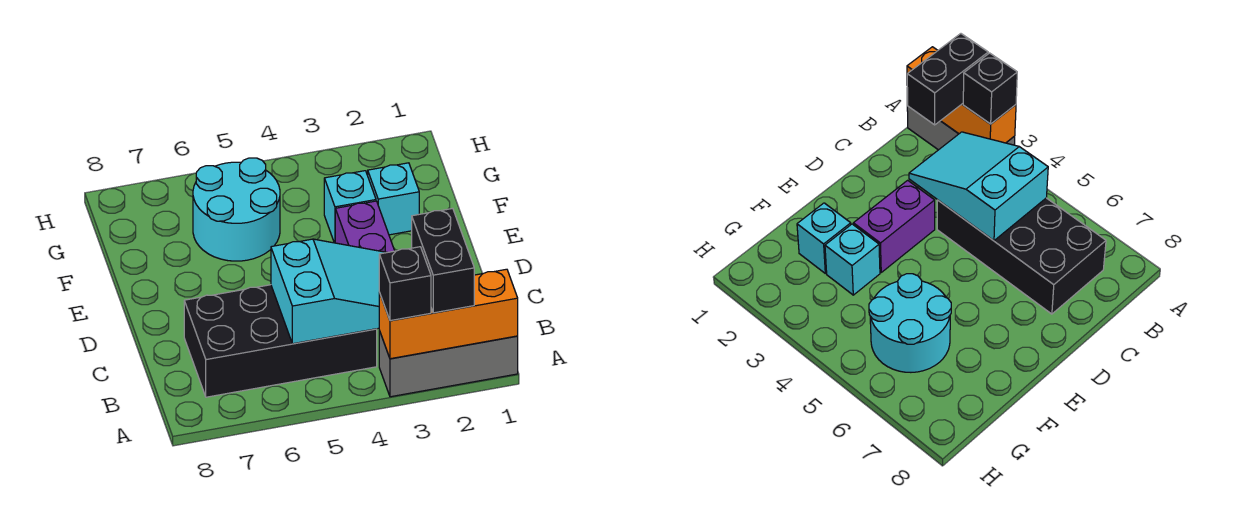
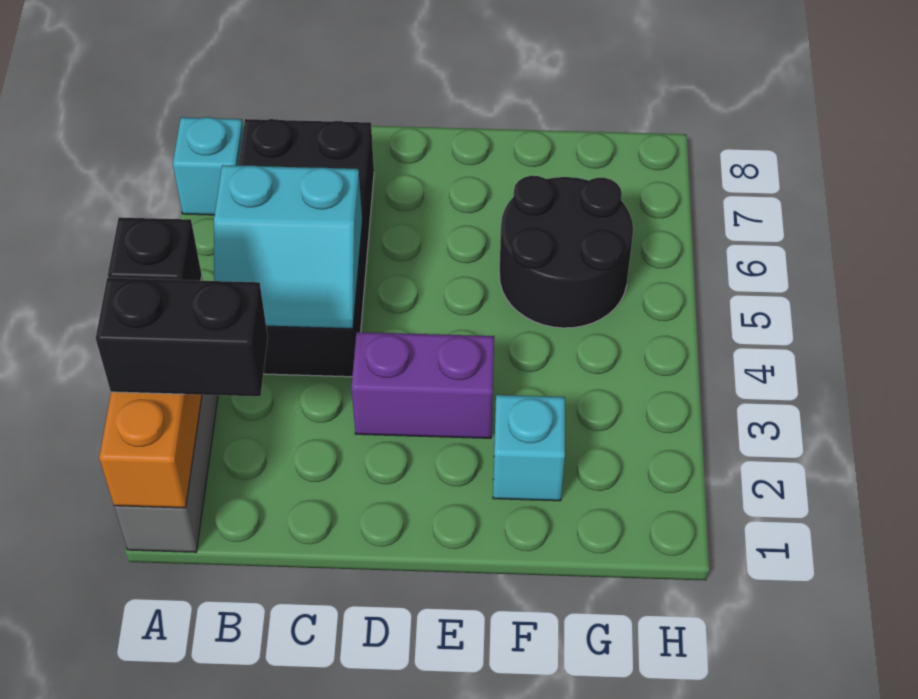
cyan slope B3:C5 level 2 top 5 -> cyan slope B4:C5 level 2 top 5
cyan brick F3 level 1 -> cyan brick A7 level 1
cyan round brick F5:G6 level 1 -> black round brick F5:G6 level 1

